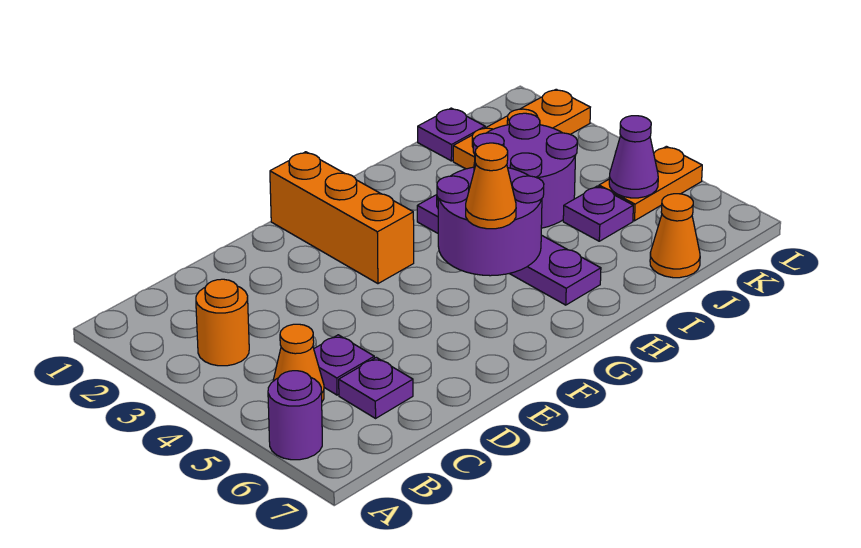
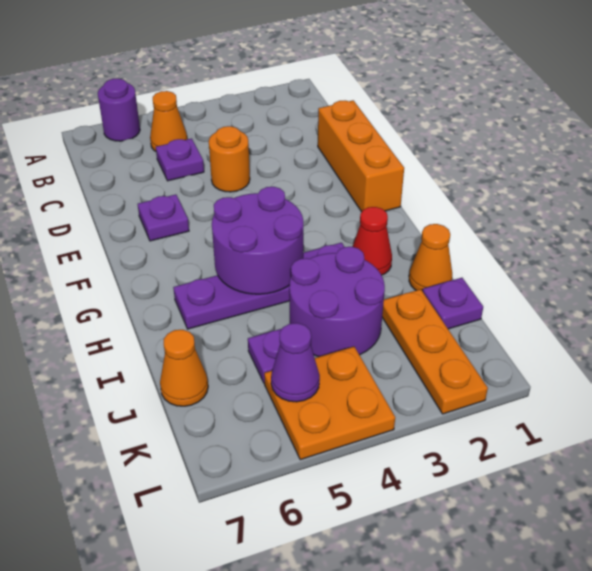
orange round brick B3 level 1 -> orange round brick D4 level 1
purple plate C6 level 1 -> purple plate E6 level 1
orange brick F1:F3 level 1 -> orange brick D1:F1 level 1
orange cone G5 level 3 -> orange cone I1 level 1
none -> red cone H2 level 1
orange plate K5:L5 level 1 -> orange plate K4:L5 level 1

